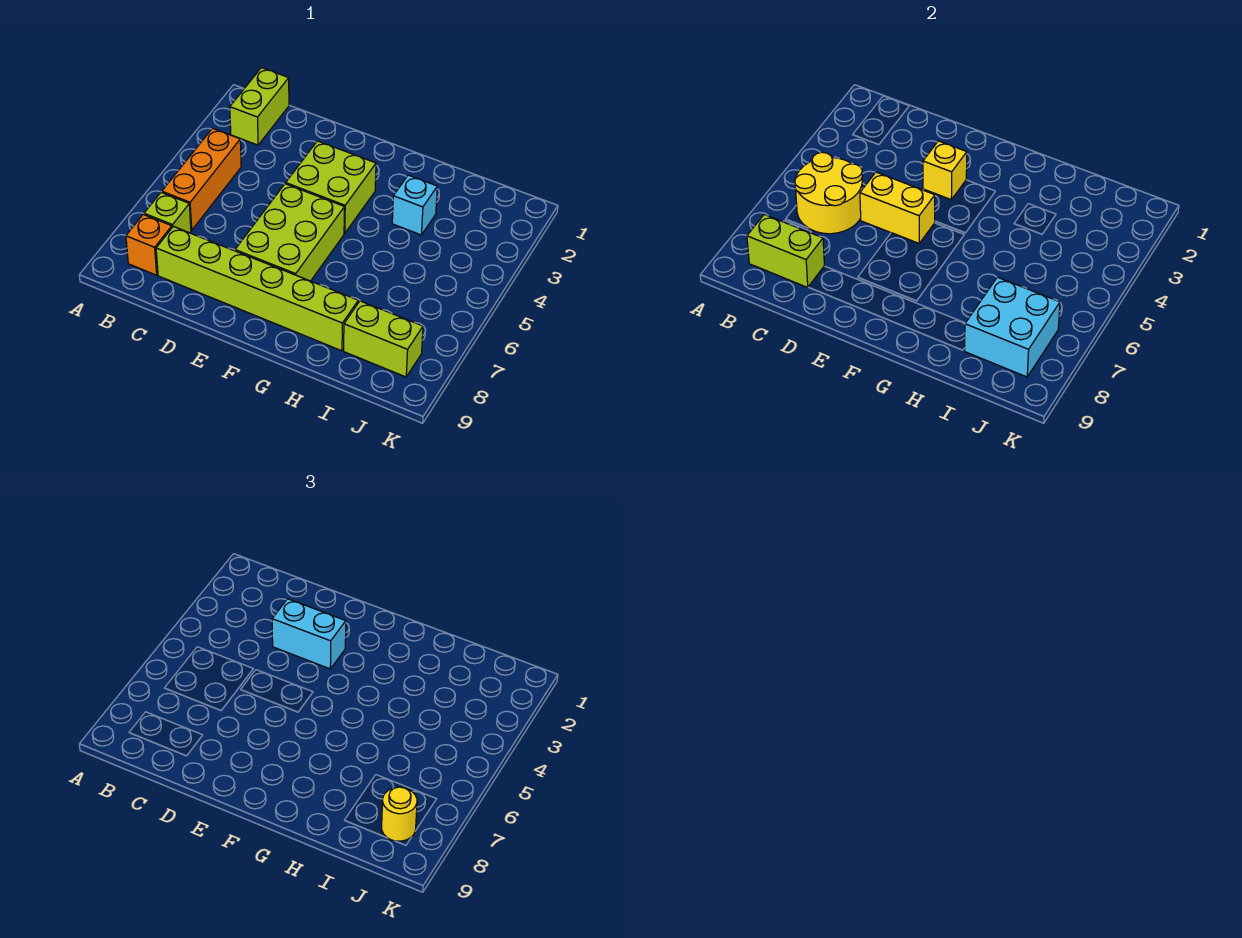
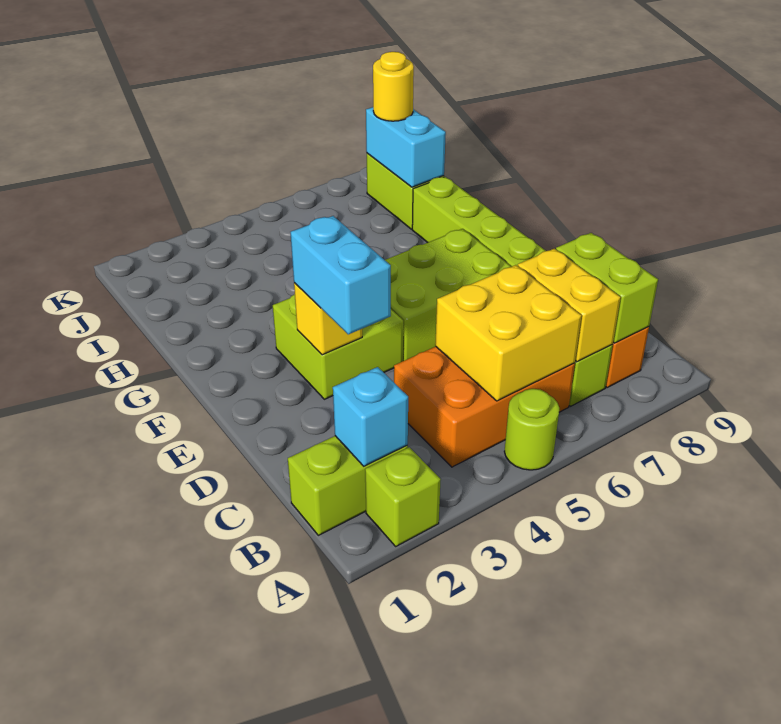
none -> lime brick A2 level 1
none -> lime round brick A5 level 1
orange brick B4:B6 level 1 -> orange brick B4:C6 level 1
yellow round brick B5:C6 level 2 -> yellow brick B5:C6 level 2
yellow brick D5:E5 level 2 -> yellow brick B7:C7 level 2
cyan brick H3 level 1 -> cyan brick B2 level 2
cyan brick I7:J8 level 2 -> cyan brick I8:J8 level 2

